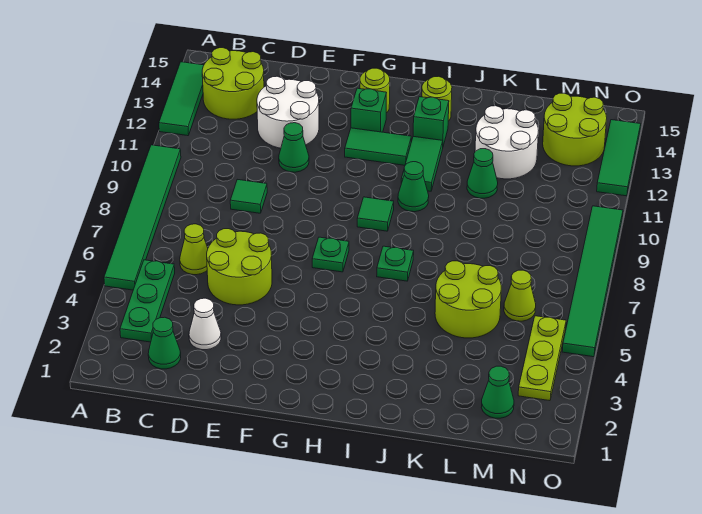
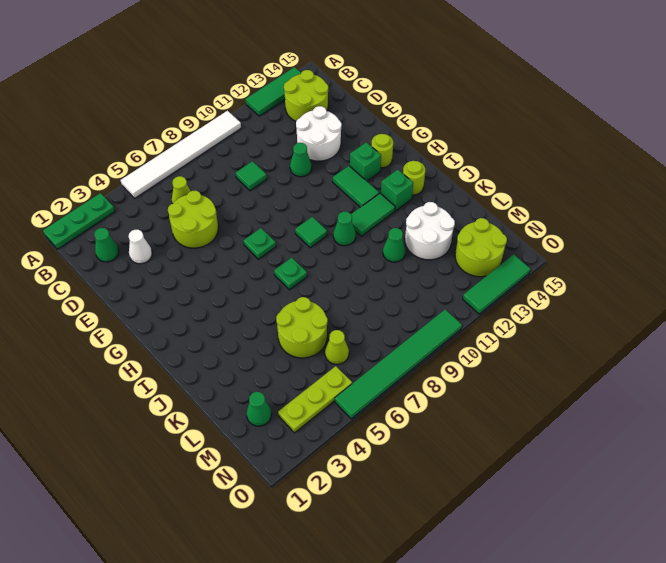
green tile A5:A10 level 1 -> white tile A5:A10 level 1
green plate B3:B5 level 1 -> green plate A1:A3 level 1

